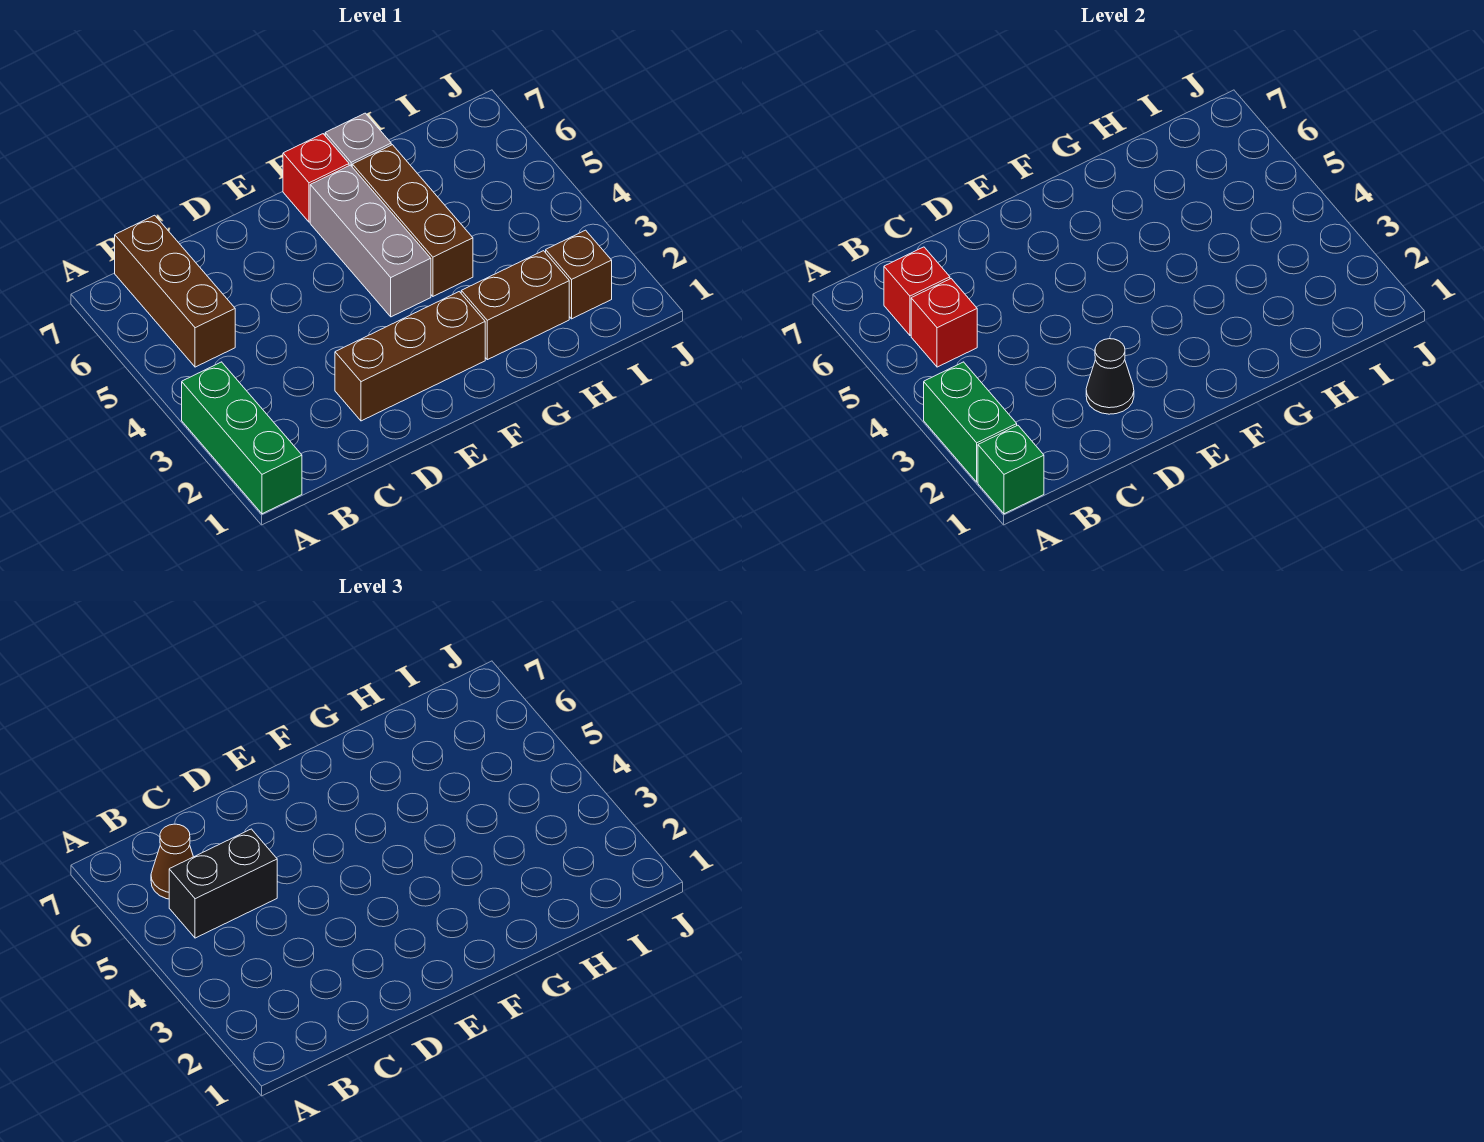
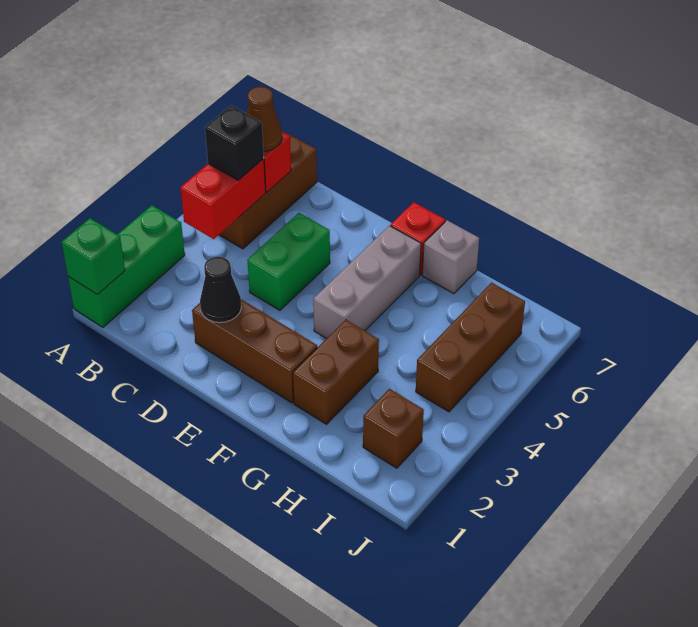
green brick A2:A3 level 2 -> green brick D4:D5 level 1
red brick B5 level 2 -> red brick B4:B5 level 2
black brick B5:C5 level 3 -> black brick B5 level 3
brown brick G2:H2 level 1 -> brown brick G2:G3 level 1
brown brick G4:G6 level 1 -> brown brick I4:I6 level 1

